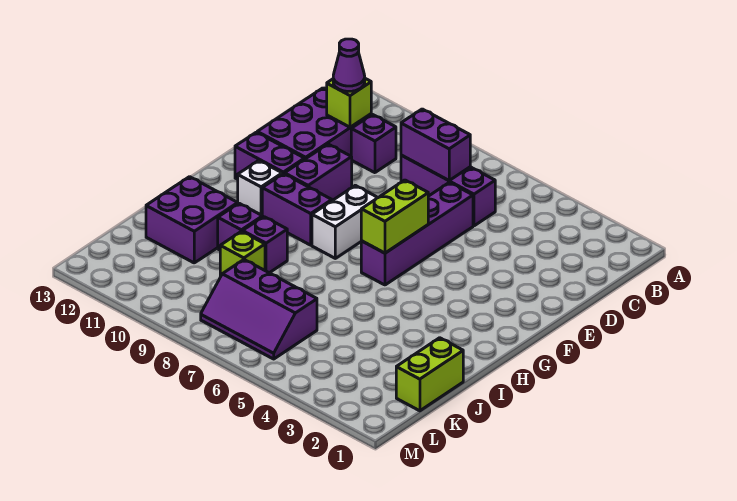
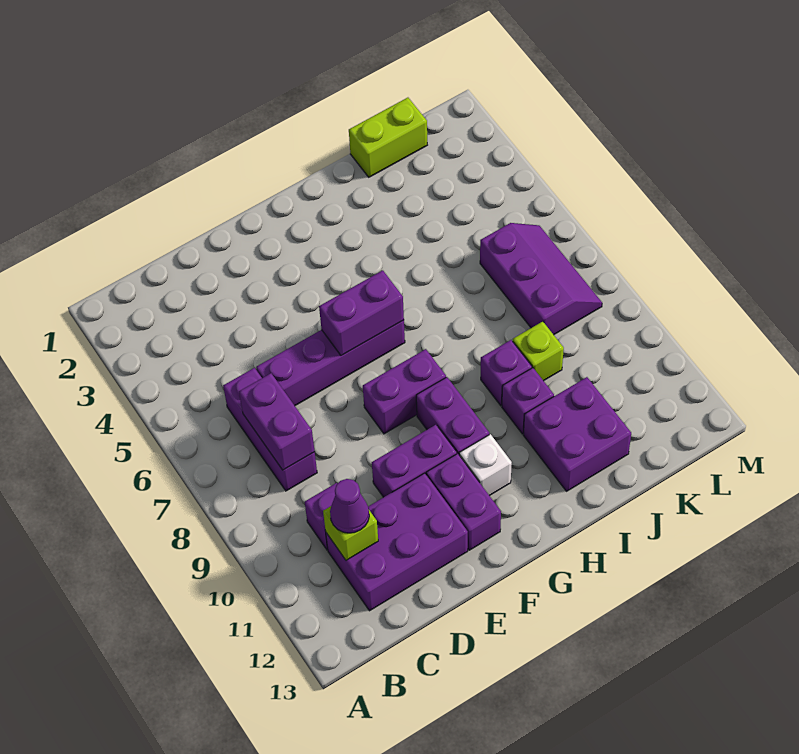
lime brick F6:G6 level 2 -> purple brick F6:G6 level 2
white brick F8:G8 level 1 -> purple brick F8:G8 level 1

